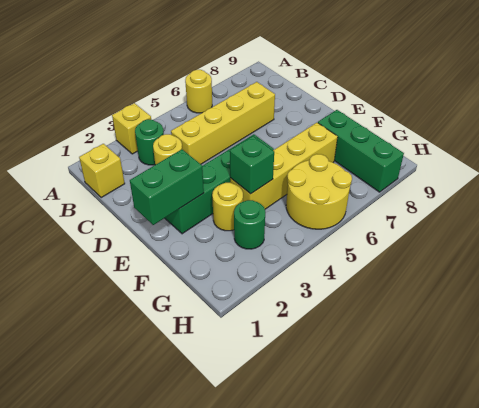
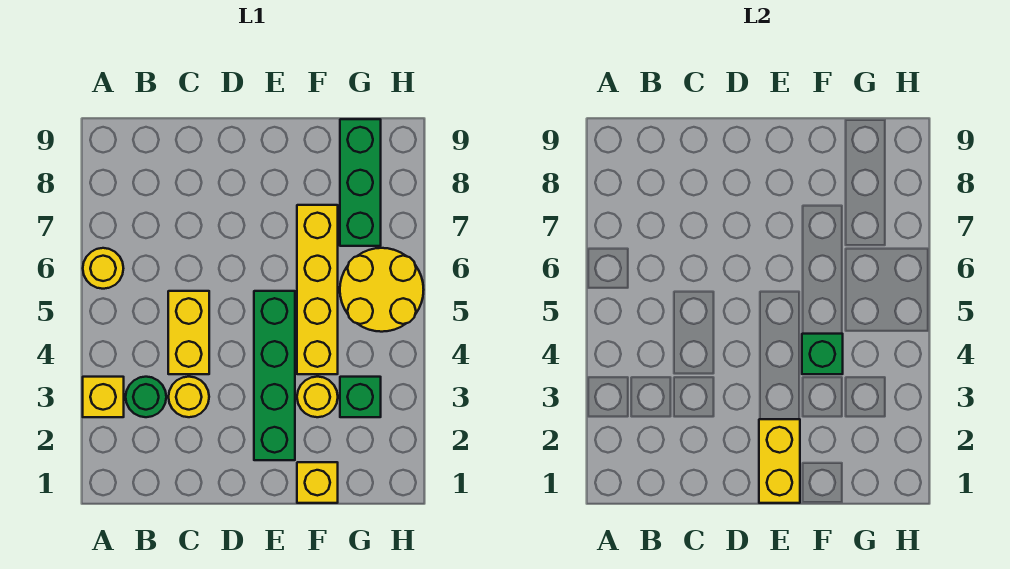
yellow brick B1 level 1 -> yellow brick F1 level 1
yellow brick C4:C7 level 1 -> yellow brick C4:C5 level 1
green brick E1:E2 level 2 -> yellow brick E1:E2 level 2
green brick F8:H8 level 1 -> green brick G7:G9 level 1
green round brick G3 level 1 -> green brick G3 level 1

